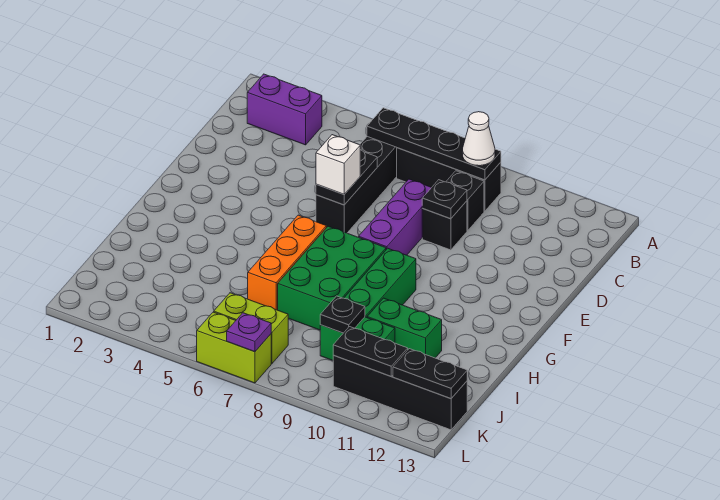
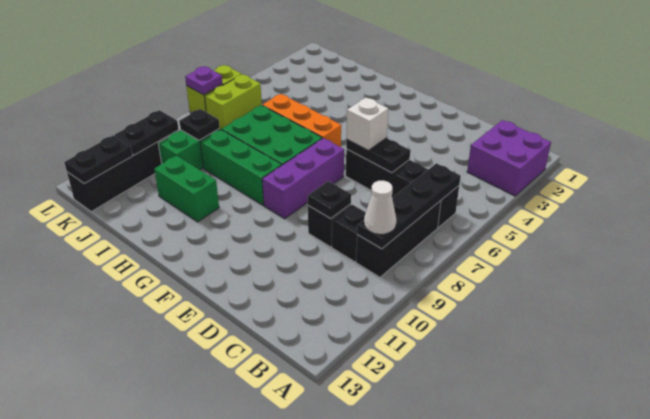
purple brick B2:B3 level 1 -> purple brick A2:B3 level 1
purple brick D8:F8 level 1 -> purple brick F7:F9 level 1
green brick I10:I11 level 1 -> green brick H11:I11 level 1

